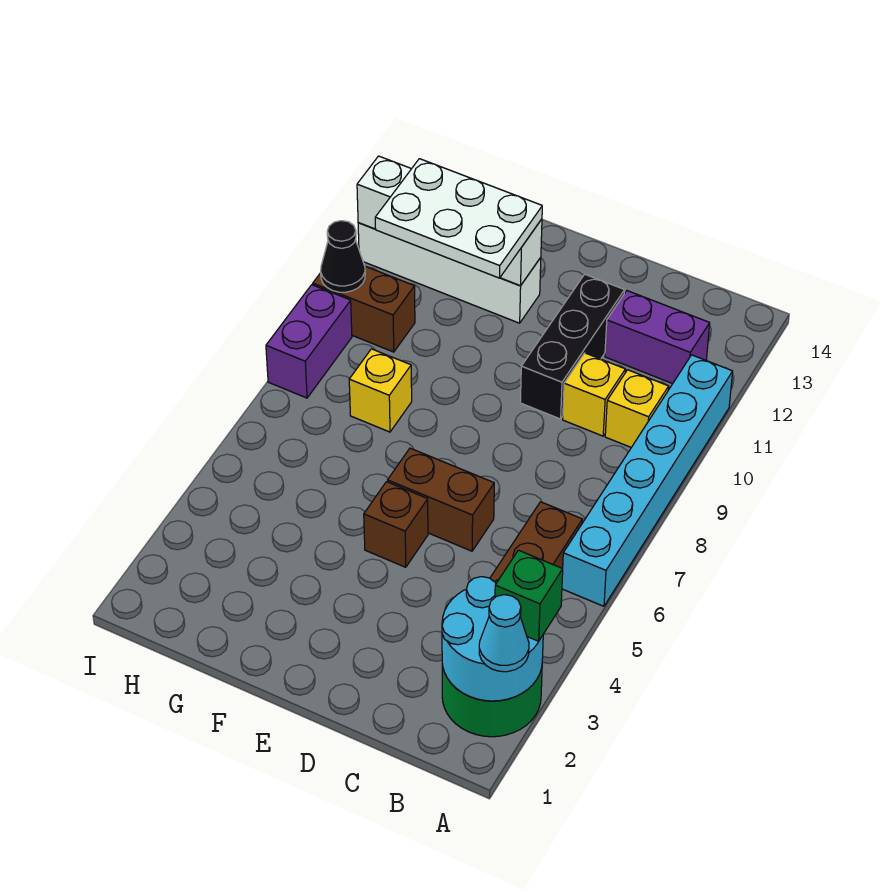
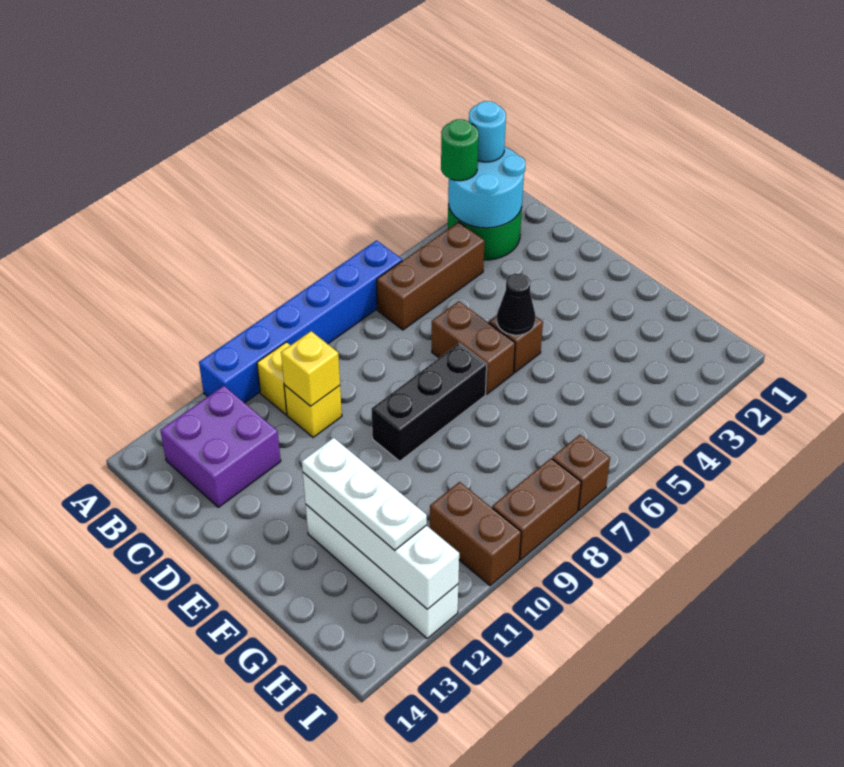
cyan cone A2 level 3 -> cyan round brick A2 level 3
green brick A3 level 3 -> green round brick A3 level 3
cyan brick A6:A11 level 1 -> blue brick A6:A11 level 1
purple brick B12:C12 level 1 -> purple brick B12:C13 level 1
black brick D10:D12 level 1 -> black brick E7:E9 level 1
white plate F11:H12 level 3 -> white plate F12:H12 level 3
yellow brick G8 level 1 -> yellow brick C10 level 2
none -> brown brick I7 level 1
purple brick I8:I9 level 1 -> brown brick I8:I9 level 1
black cone I10 level 2 -> black cone E5 level 2

